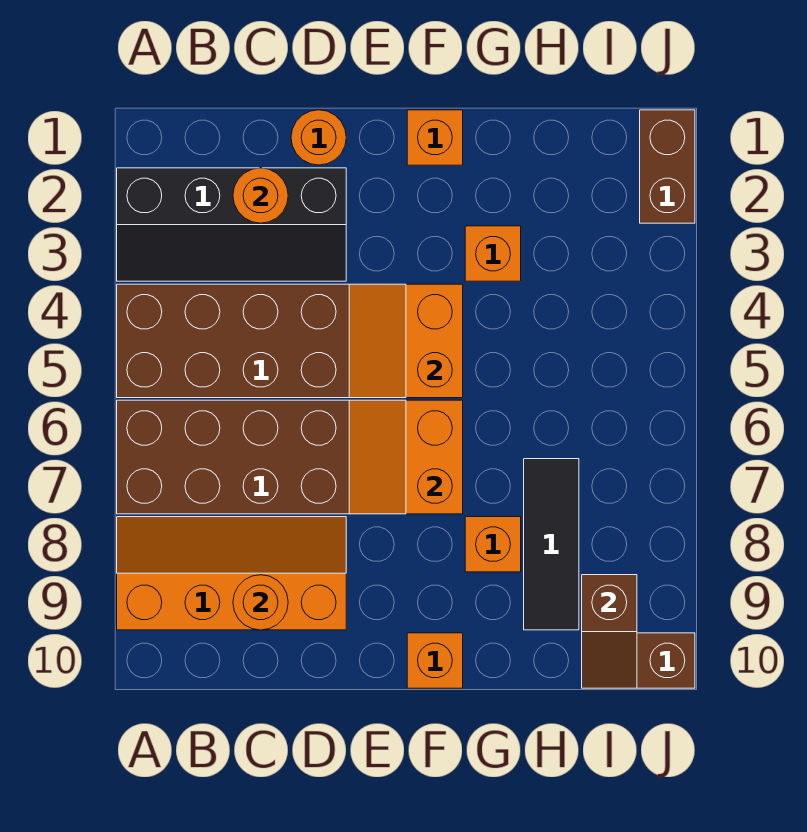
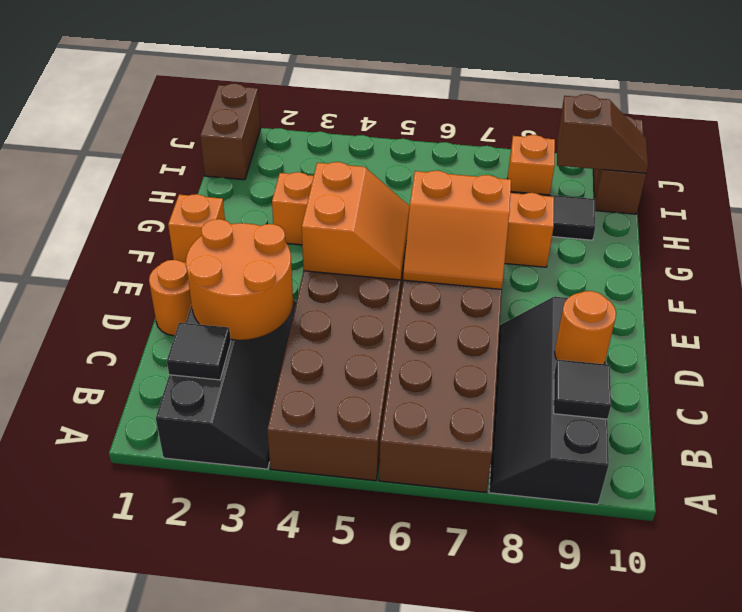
orange slope A8:D9 level 1 top 9 -> black slope A8:D9 level 1 top 9
none -> black tile B2 level 2
none -> black tile B9 level 2
orange round brick C2 level 2 -> orange round brick C2:D3 level 2
orange slope E4:F5 level 2 top F -> orange slope E4:F5 level 2 top 4
orange brick F10 level 1 -> orange brick I8 level 1
brown brick J1:J2 level 1 -> brown brick I1:J1 level 1

